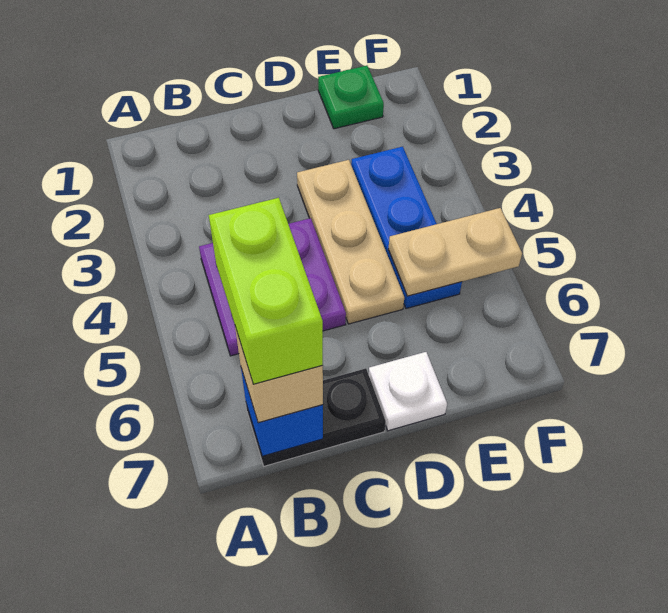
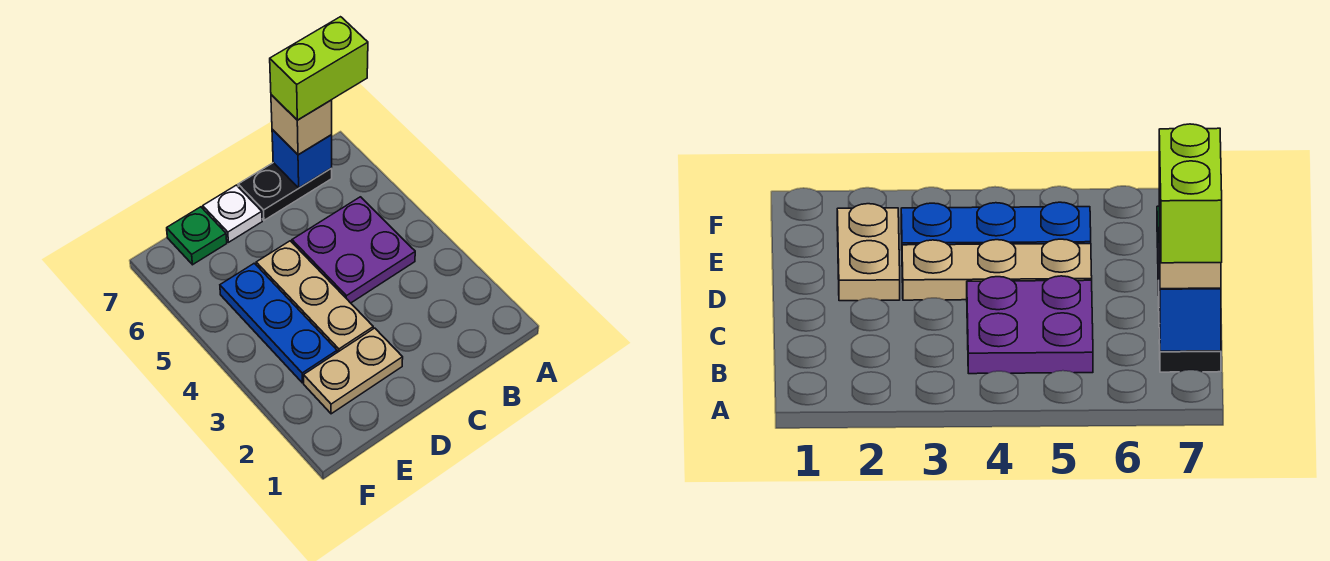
lime brick B6:B7 level 4 -> lime brick A7:B7 level 4
green plate E1 level 1 -> green plate E7 level 1
tan plate E5:F5 level 2 -> tan plate D2:E2 level 1

